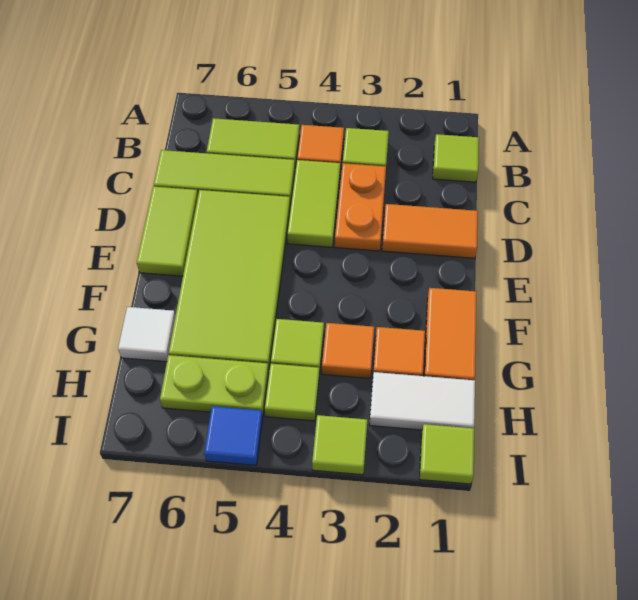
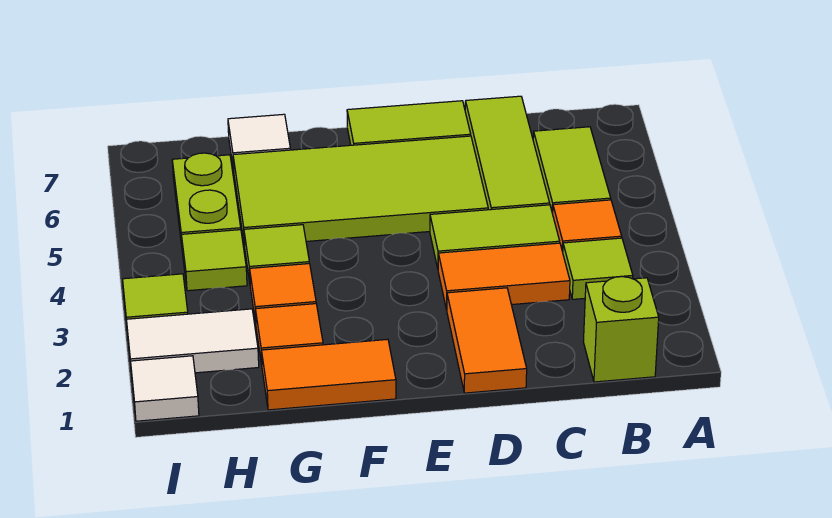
lime tile B1 level 1 -> lime brick B1 level 1
orange plate C3:D3 level 1 -> orange tile C3:D3 level 1
white tile H1:H2 level 1 -> white tile H2:I2 level 1
lime tile I1 level 1 -> white tile I1 level 1
blue tile I5 level 1 -> none

